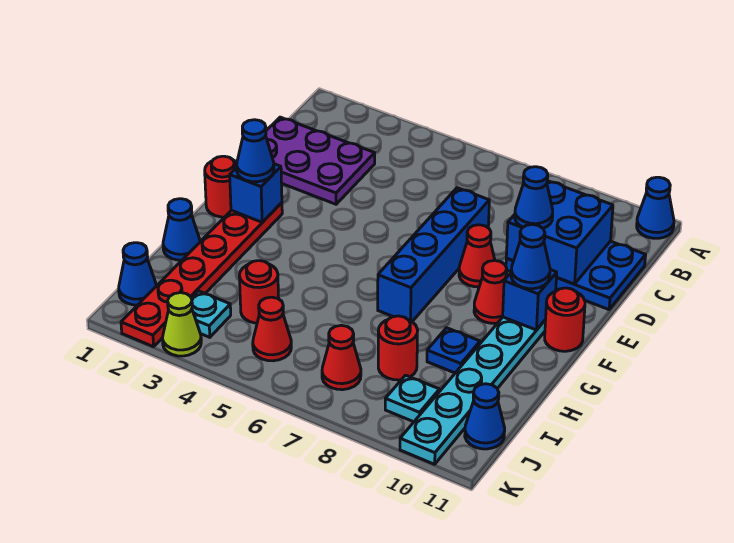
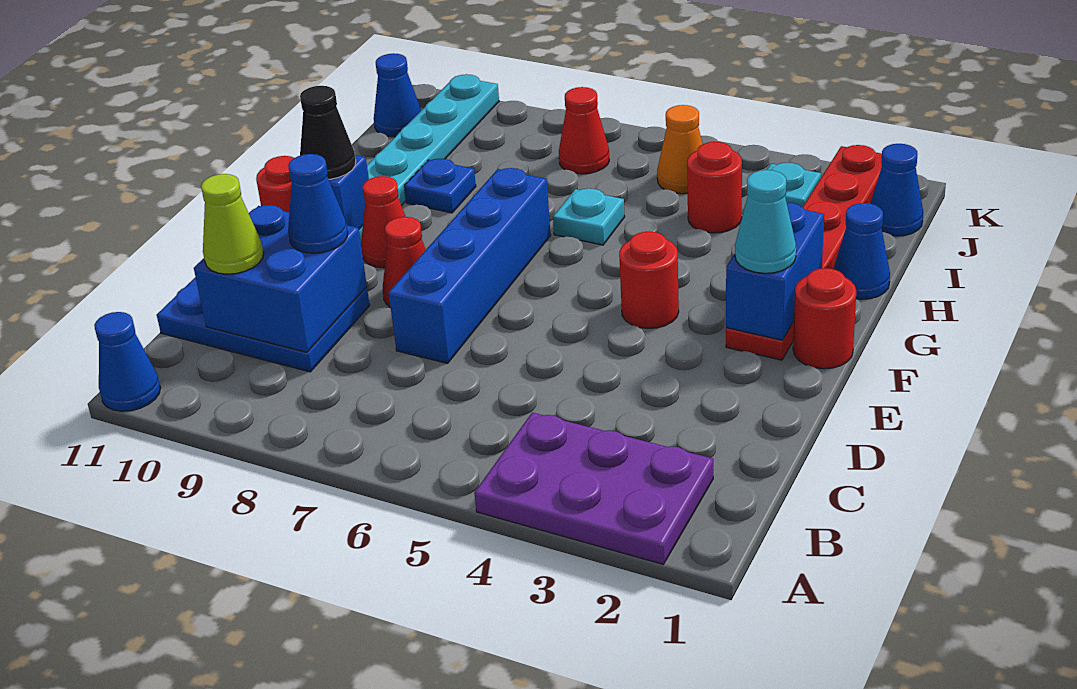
purple plate C1:D3 level 1 -> purple plate A2:B4 level 1
blue brick F2 level 2 -> blue brick F2:G2 level 2
blue cone F2 level 3 -> cyan cone F2 level 3
blue cone F10 level 3 -> black cone F10 level 3
red round brick I8 level 1 -> red round brick F4 level 1
red cone J5 level 1 -> orange cone J5 level 1
cyan plate J9 level 1 -> cyan plate H6 level 1
lime cone K3 level 1 -> lime cone C10 level 3

